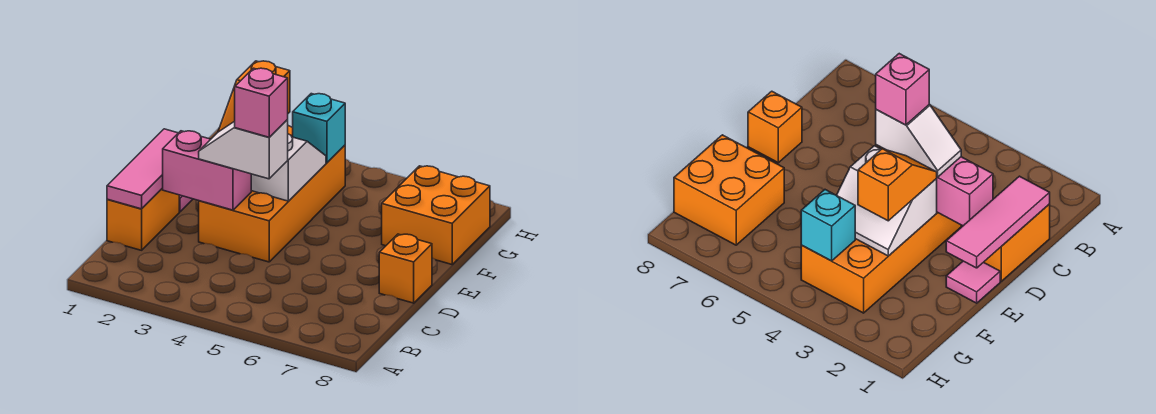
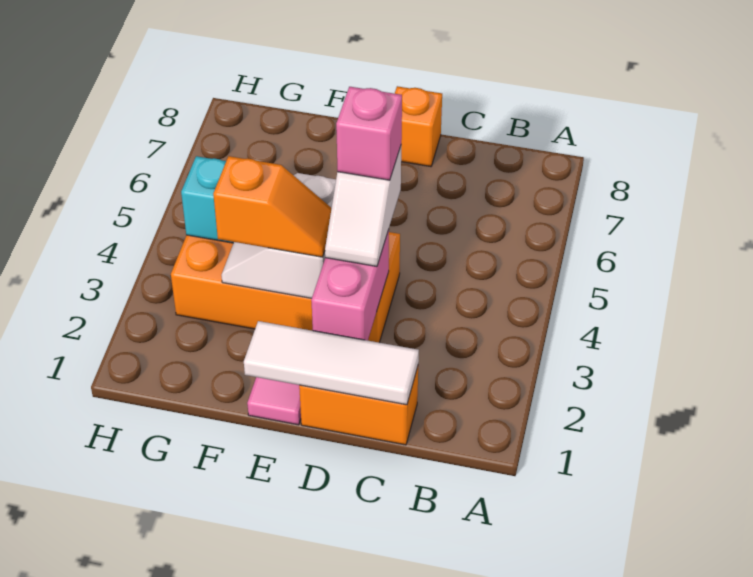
pink tile C1:E1 level 2 -> white tile C1:E1 level 2
orange brick F7:G8 level 1 -> none

